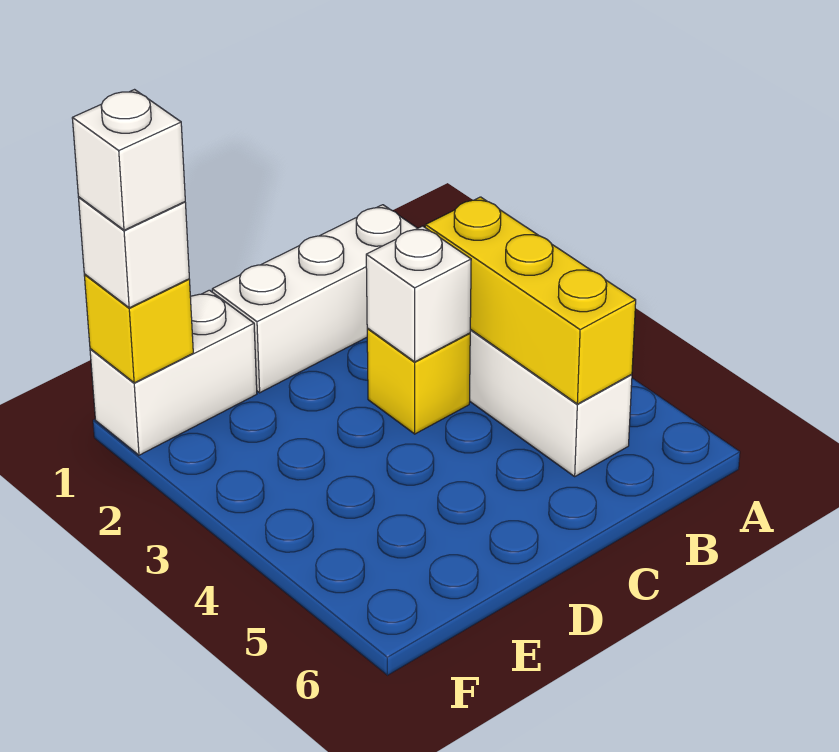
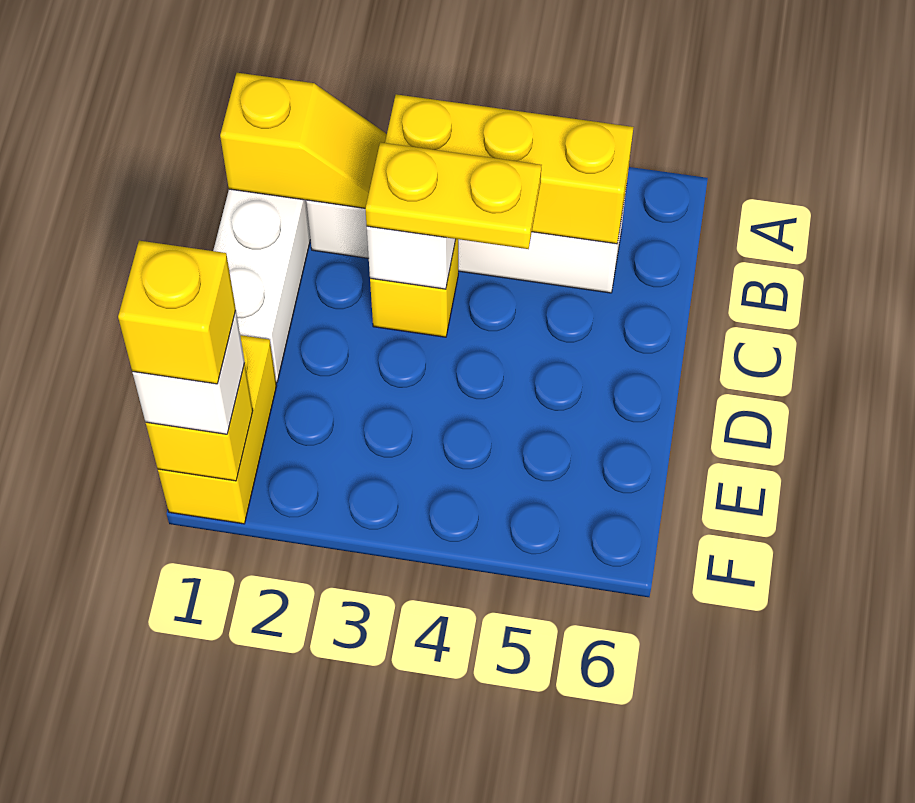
none -> yellow slope B1:B2 level 2 top 1
none -> yellow plate C3:C4 level 3
white brick E1:F1 level 1 -> yellow brick E1:F1 level 1
white brick F1 level 4 -> yellow brick F1 level 4

